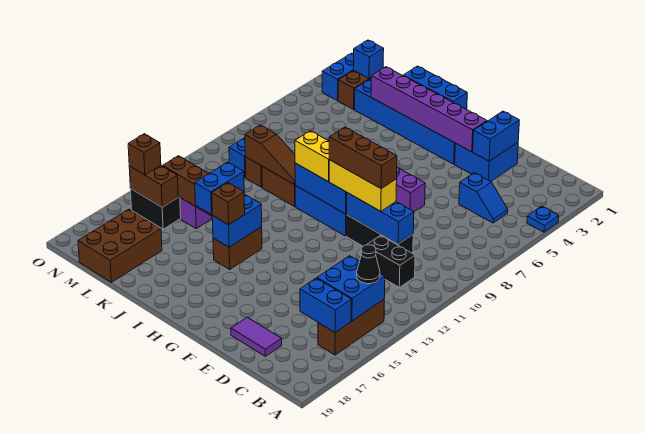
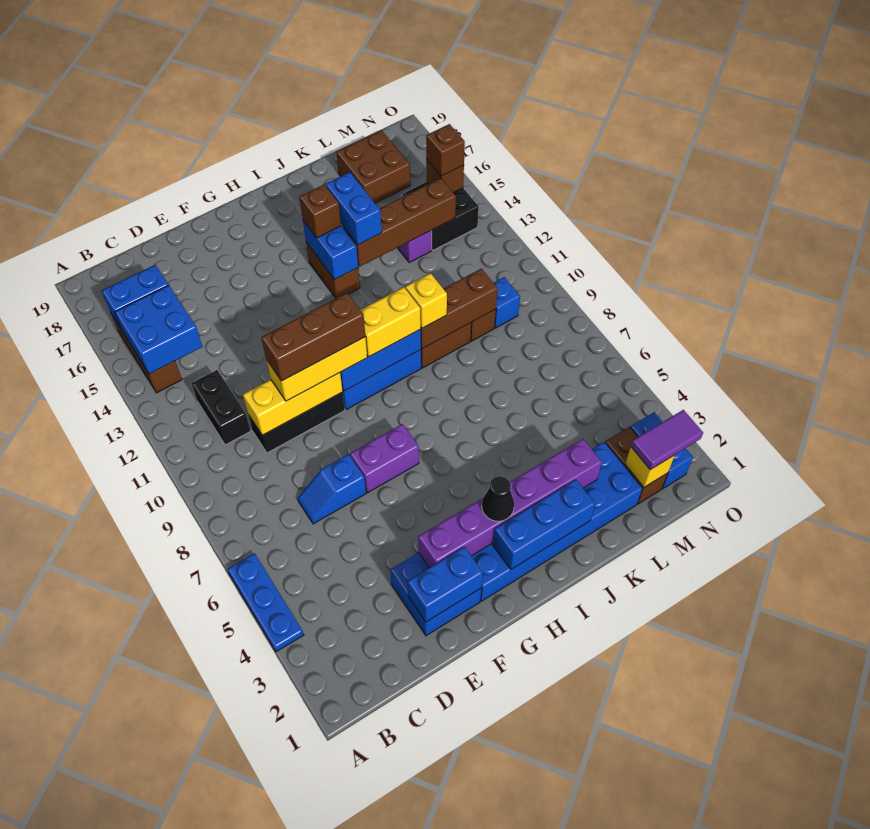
blue plate A4 level 1 -> blue plate A4:A6 level 1
black cone B14 level 3 -> black cone H3 level 3
blue slope C5:D5 level 1 top D -> blue slope D7:E7 level 1 top E
black brick C11:D11 level 1 -> black brick C11:C12 level 1
blue brick D10:F10 level 2 -> yellow brick D10:F10 level 2
purple tile D18:E18 level 1 -> purple tile M2:N2 level 3
blue brick E2:E3 level 2 -> blue brick E2:F2 level 2
brown slope J10:L10 level 2 top L -> brown brick J10:L10 level 2
none -> yellow brick J10 level 3
brown brick L17:M19 level 1 -> brown brick L17:M18 level 1
blue brick M2 level 2 -> yellow brick M2 level 2
brown brick M15:N15 level 2 -> brown brick N15 level 2

